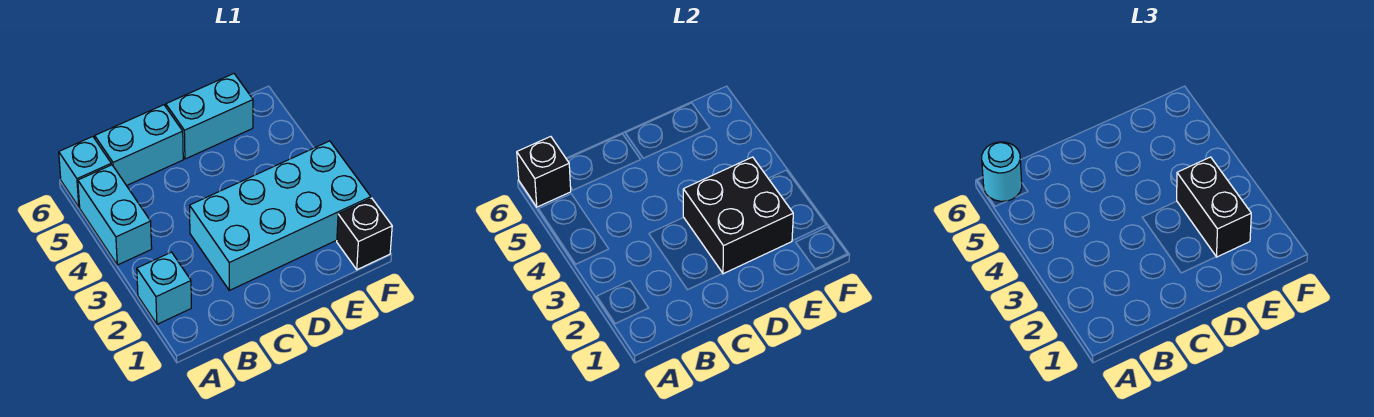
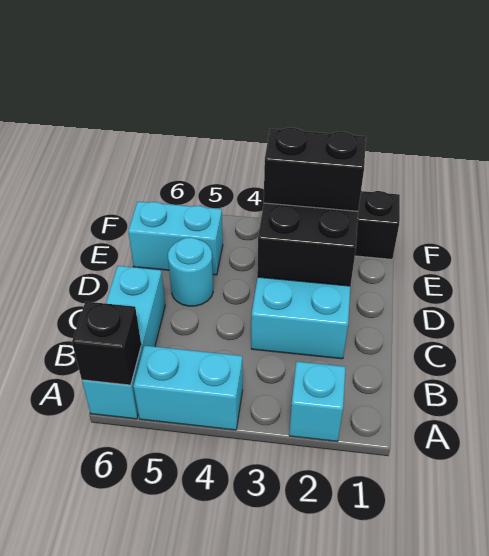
cyan round brick A6 level 3 -> cyan round brick D5 level 1
cyan brick D6:E6 level 1 -> cyan brick E5:E6 level 1

